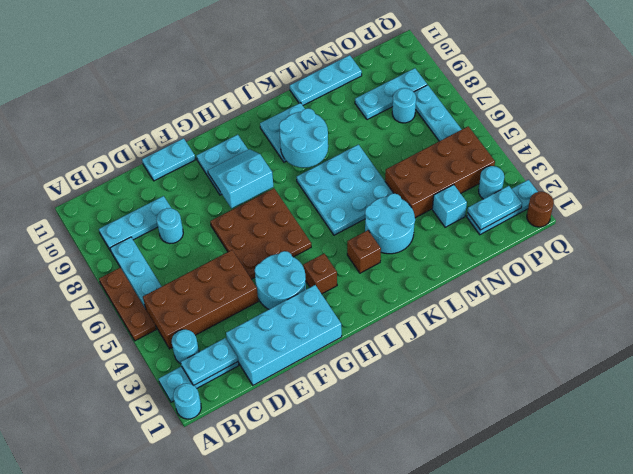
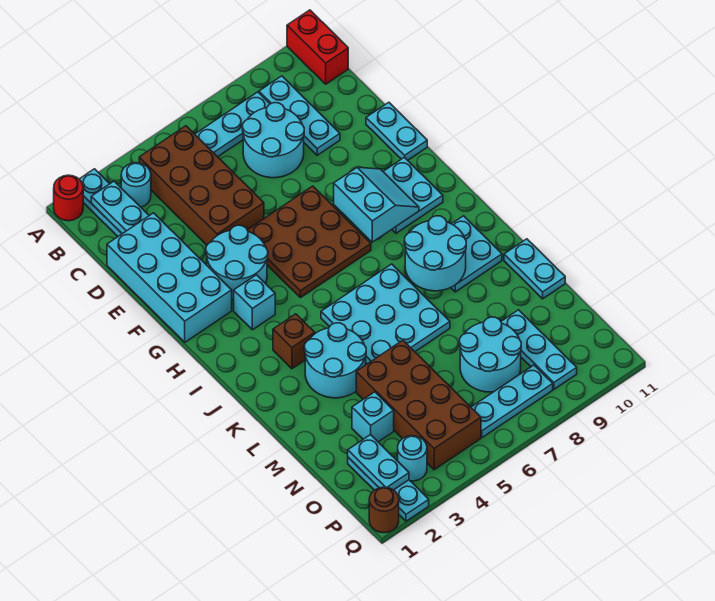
cyan round brick A1 level 1 -> red round brick A1 level 1
brown plate A5:A7 level 1 -> none
none -> red brick A11:B11 level 1
cyan round brick D8 level 1 -> cyan round brick C7:D8 level 1
brown brick H3 level 1 -> cyan brick H3 level 1
cyan plate L11:N11 level 1 -> cyan plate L11:M11 level 1
cyan round brick O8 level 1 -> cyan round brick N7:O8 level 1

